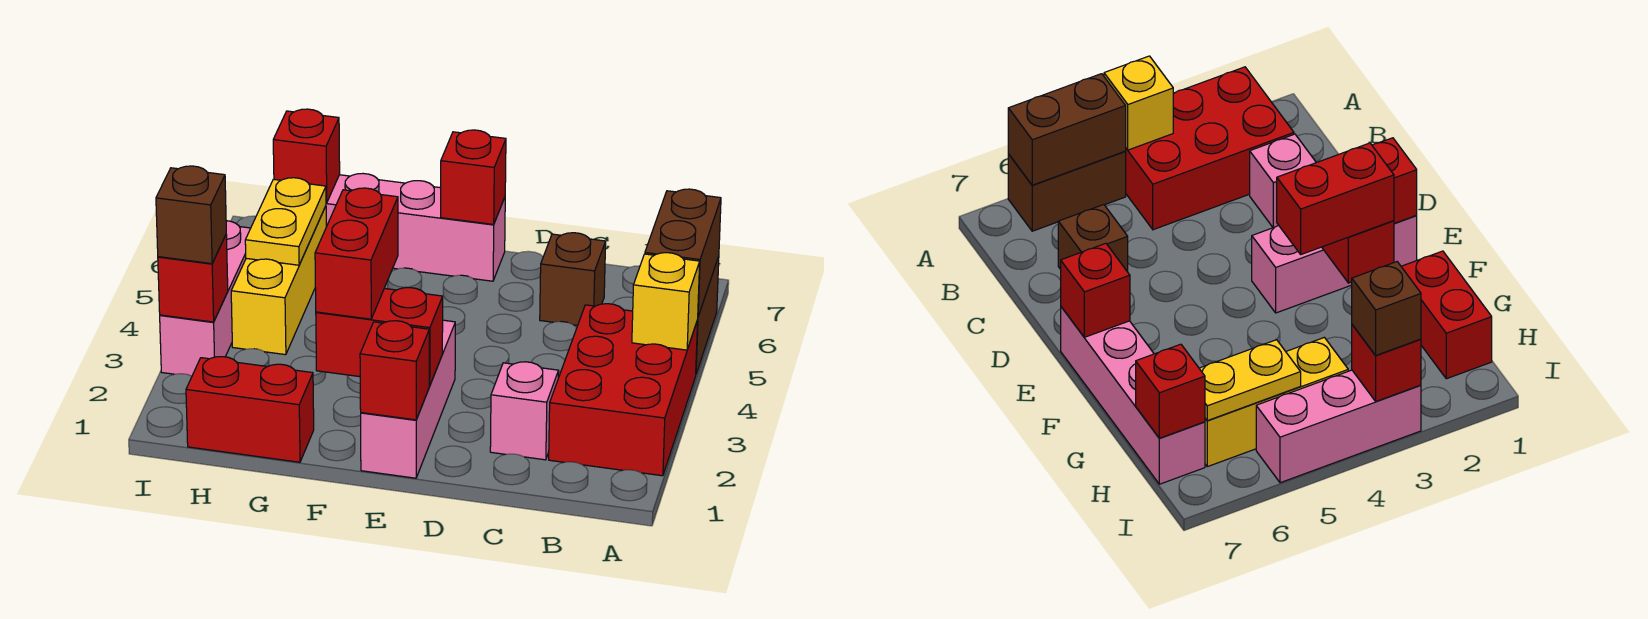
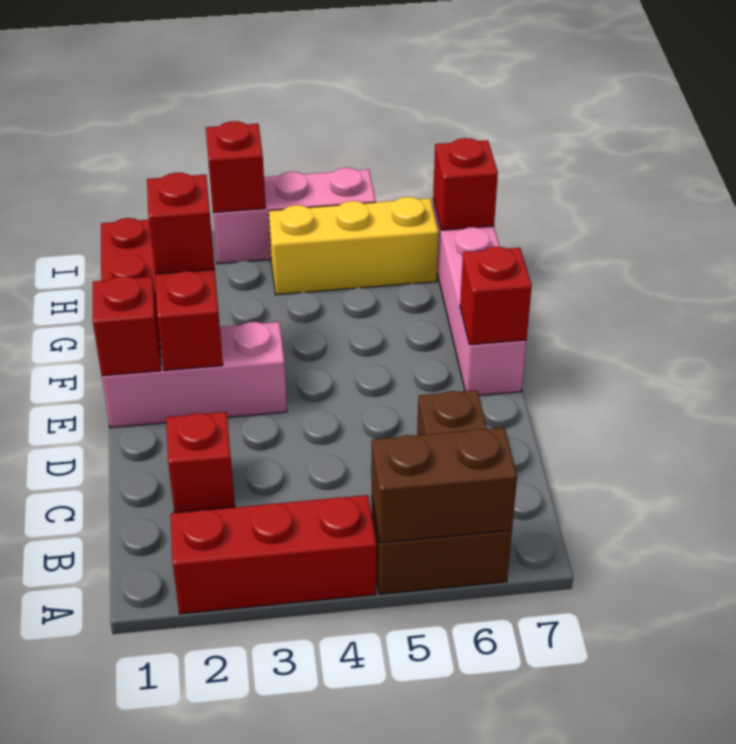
red brick A2:B4 level 1 -> red brick A2:A4 level 1
yellow brick A4 level 2 -> none
pink brick C2 level 1 -> red brick C2 level 1
red brick F2:F3 level 3 -> red brick F2 level 3
yellow plate H5:H6 level 2 -> none
brown brick I3 level 3 -> none

